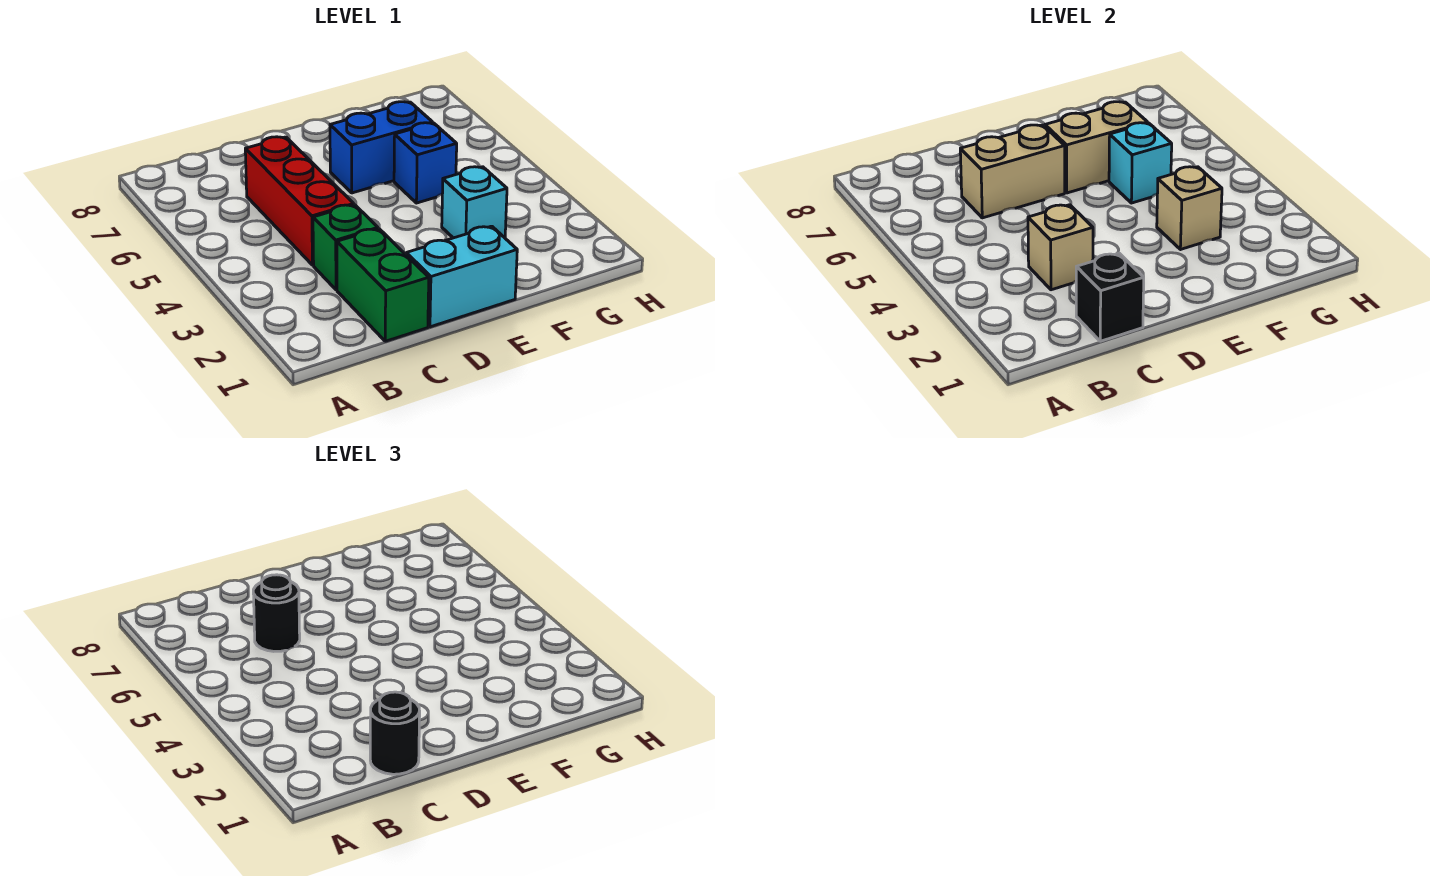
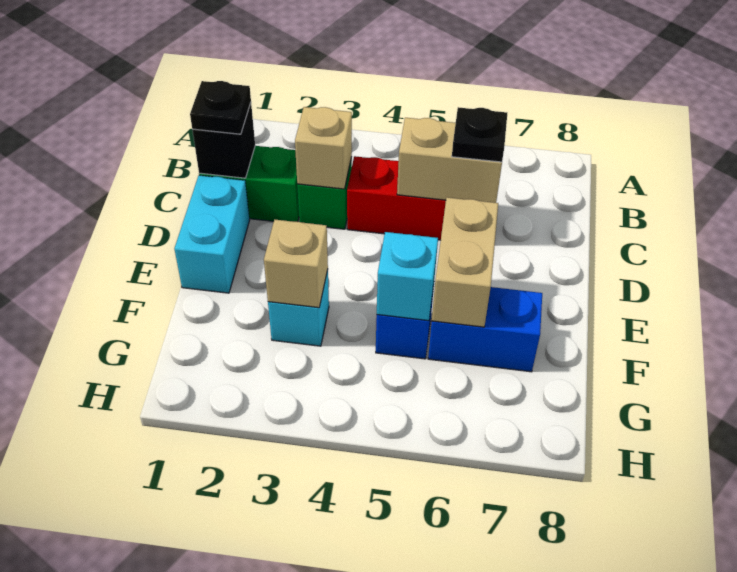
black round brick C1 level 3 -> black plate C1 level 3
tan brick C6:D6 level 2 -> tan brick C5:C6 level 2
black round brick C6 level 3 -> black plate C6 level 3
blue brick E6:F6 level 1 -> blue brick F6:F7 level 1

